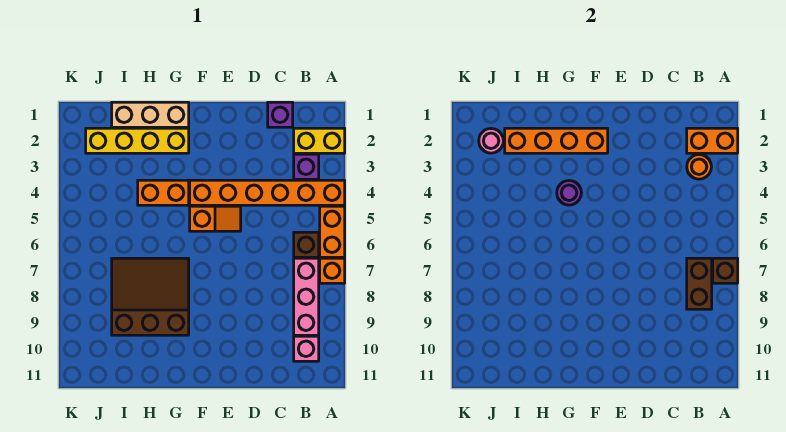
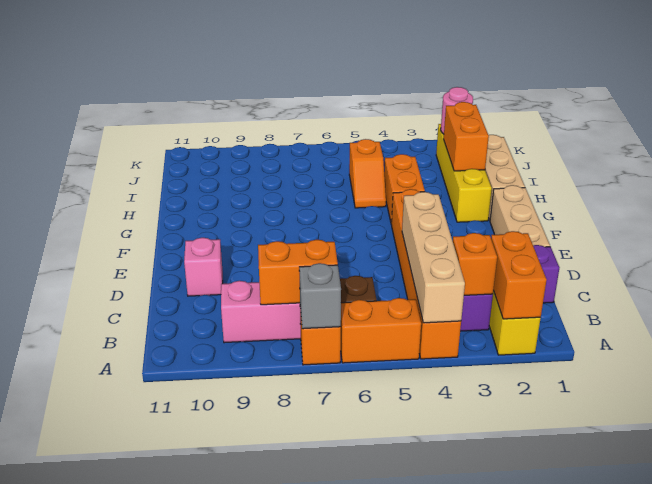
none -> tan brick A4:D4 level 2
brown brick A7 level 2 -> grey brick A7 level 2
orange round brick B3 level 2 -> orange brick B3 level 2
brown brick B7:B8 level 2 -> orange brick B7:B8 level 2
pink brick B10 level 1 -> pink brick D10 level 1
none -> tan brick D1:F1 level 1
orange slope E5:F5 level 1 top F -> orange slope H5:I5 level 1 top I
orange brick F2:I2 level 2 -> orange brick H2:I2 level 2
purple round brick G4 level 2 -> none
brown slope G7:I9 level 1 top 9 -> none

